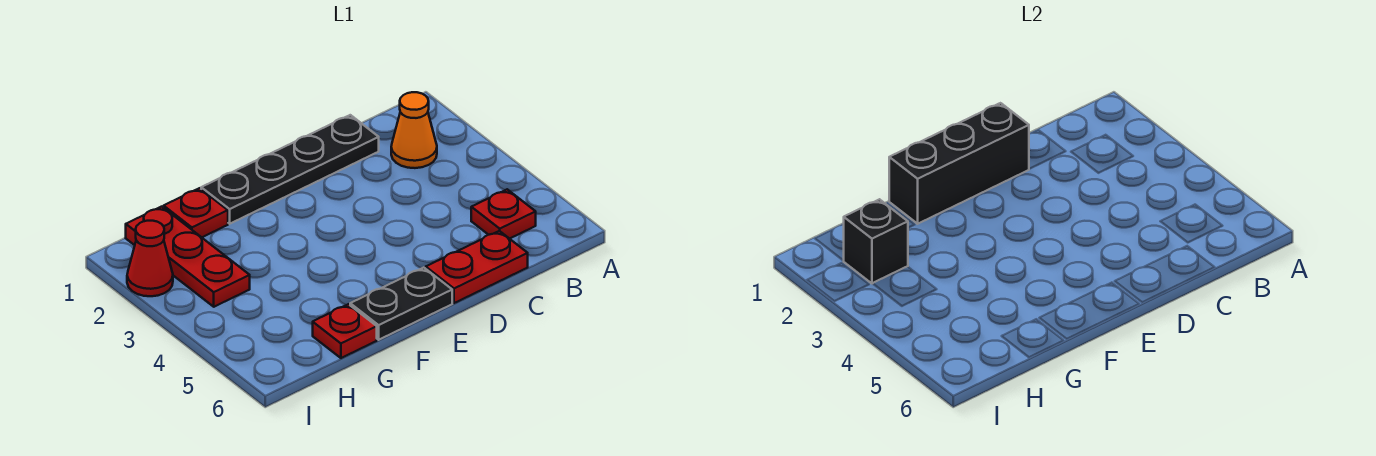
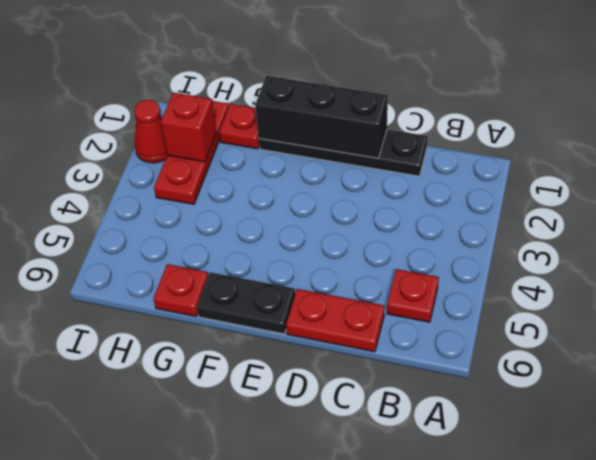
orange cone B2 level 1 -> none
black brick H2 level 2 -> red brick H2 level 2

